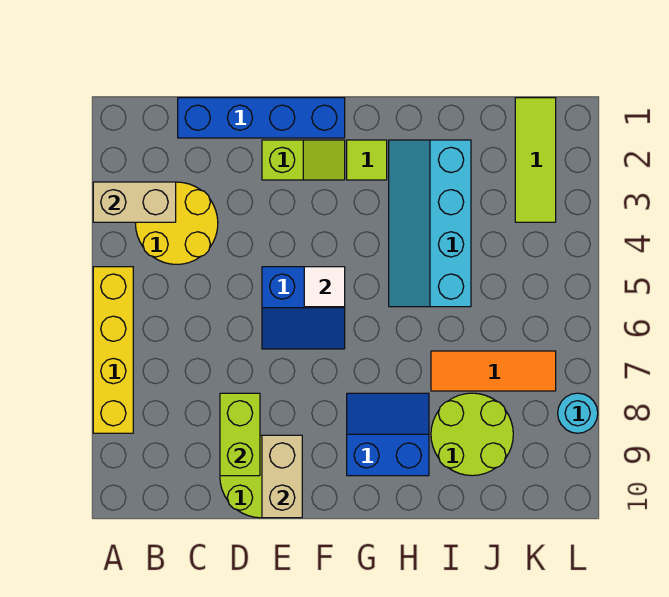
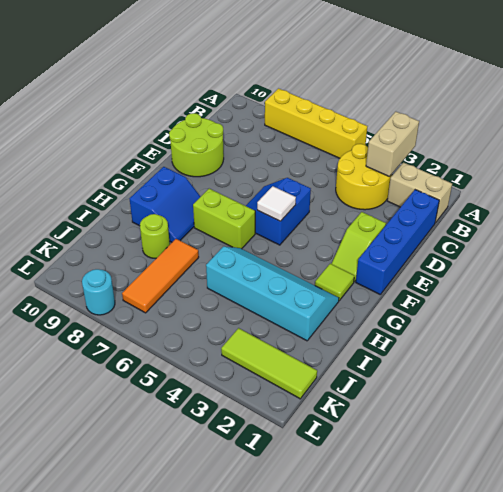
lime brick D8:D9 level 2 -> lime brick G6:G7 level 1
tan brick E9:E10 level 2 -> tan brick B1:B2 level 1
lime round brick I8:J9 level 1 -> lime round brick I8 level 1

